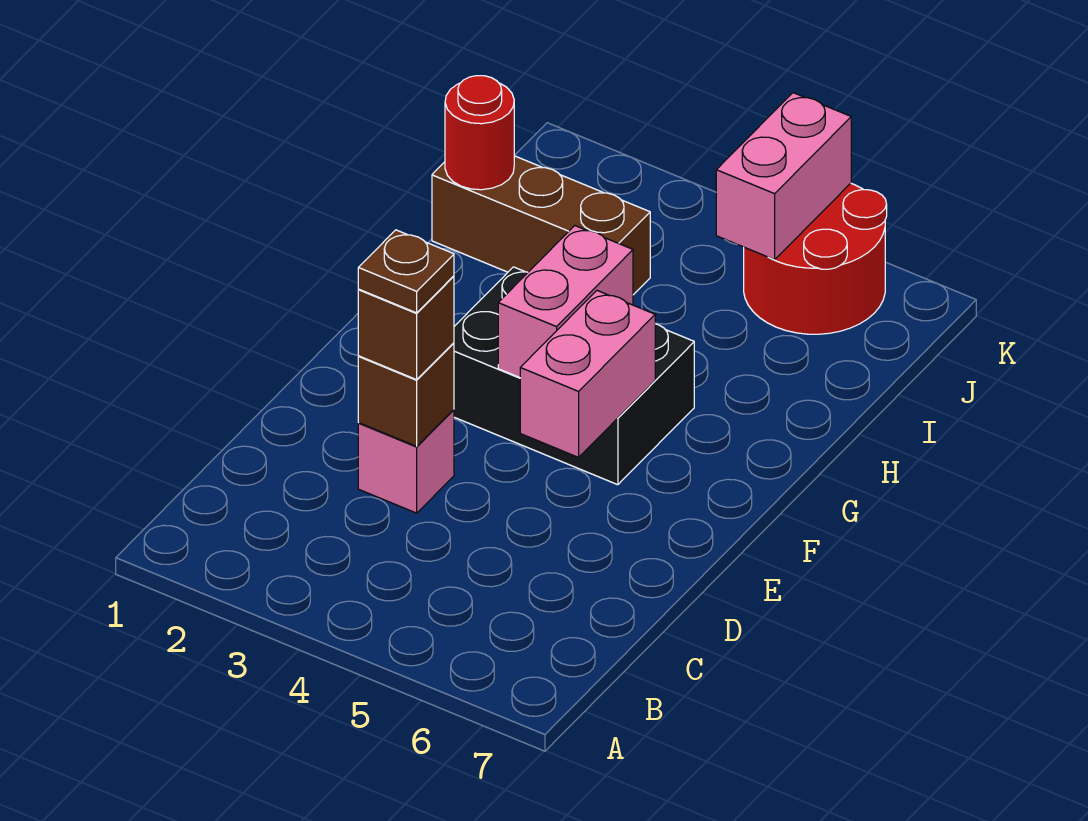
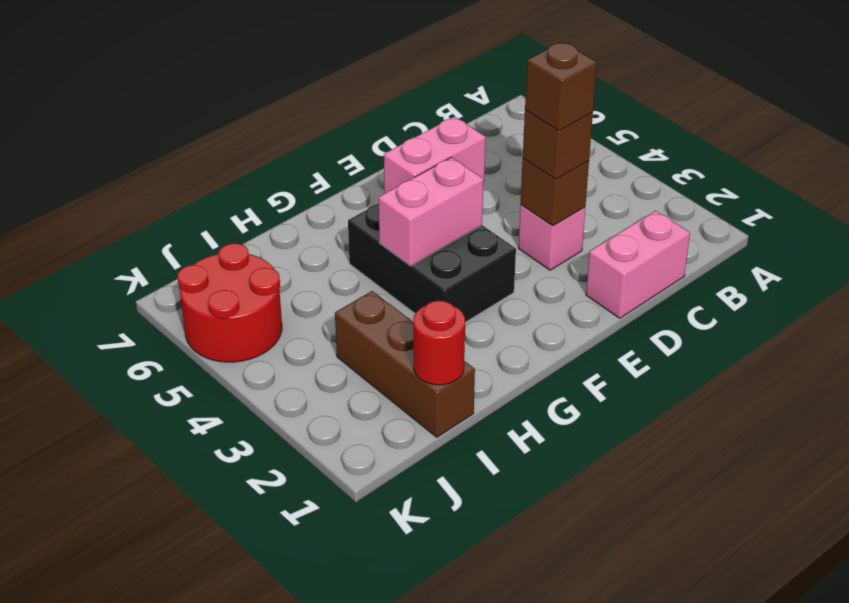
brown plate D3 level 4 -> brown brick D3 level 4
pink brick J5:K5 level 2 -> pink brick C1:D1 level 1

